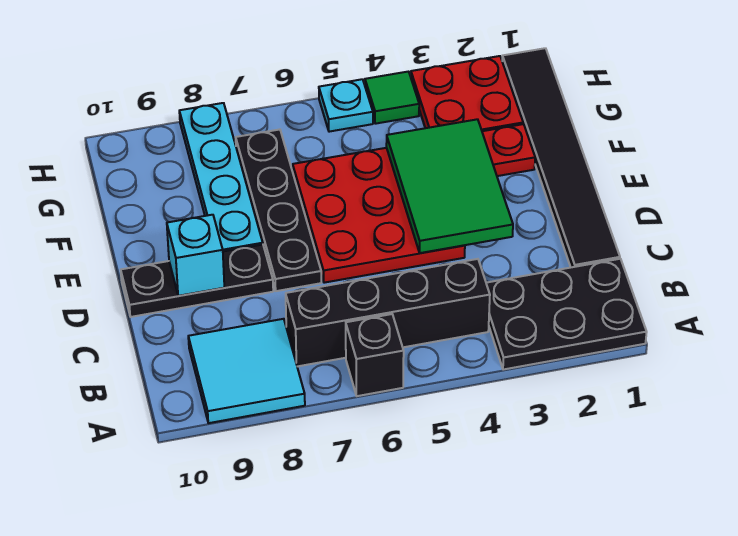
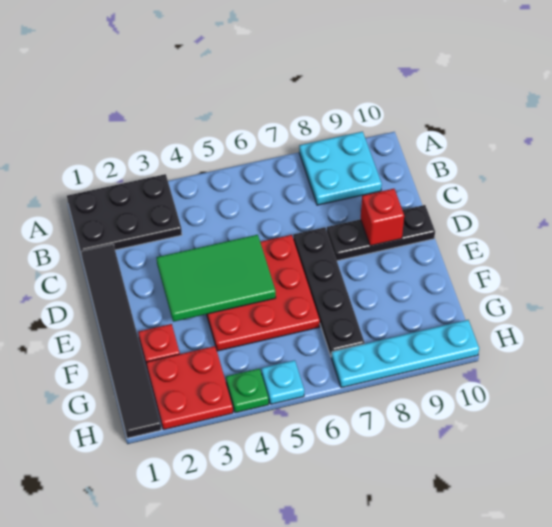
black brick A6 level 1 -> none
cyan tile A8:B9 level 1 -> cyan plate A8:B9 level 1
black brick B4:B7 level 1 -> none
green tile D3:F4 level 2 -> green tile D3:E5 level 2
cyan brick D9 level 2 -> red brick D9 level 2
cyan plate E8:H8 level 1 -> cyan plate H7:H10 level 1
green tile H4 level 1 -> green plate H4 level 1

